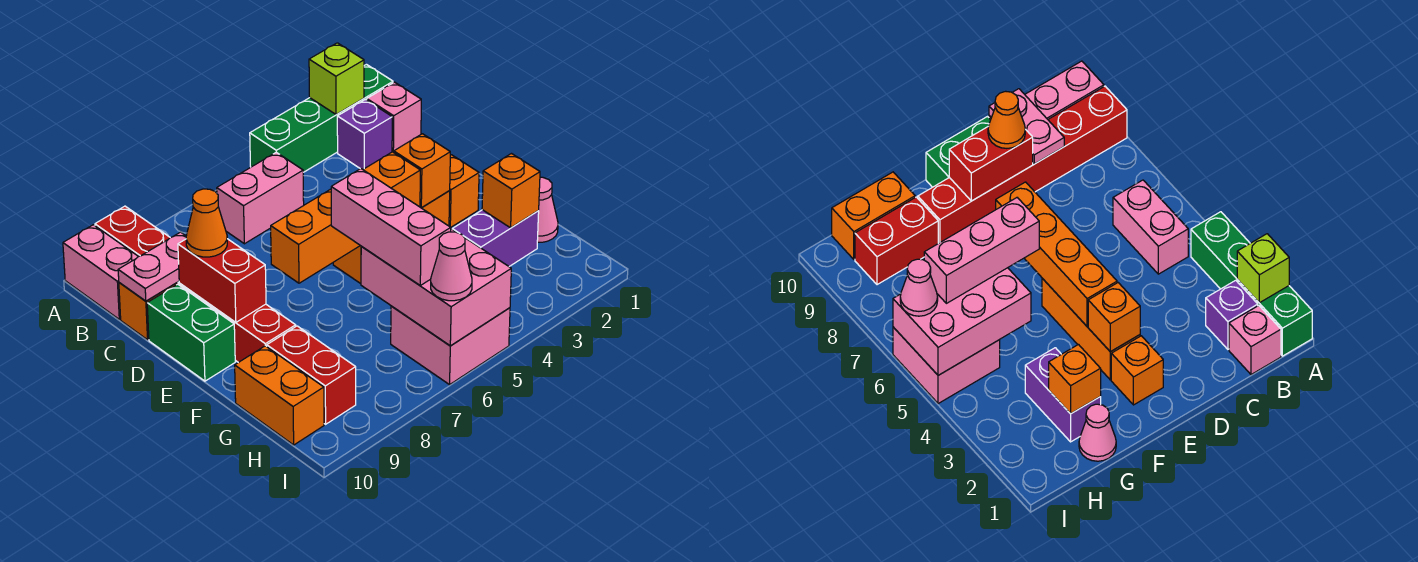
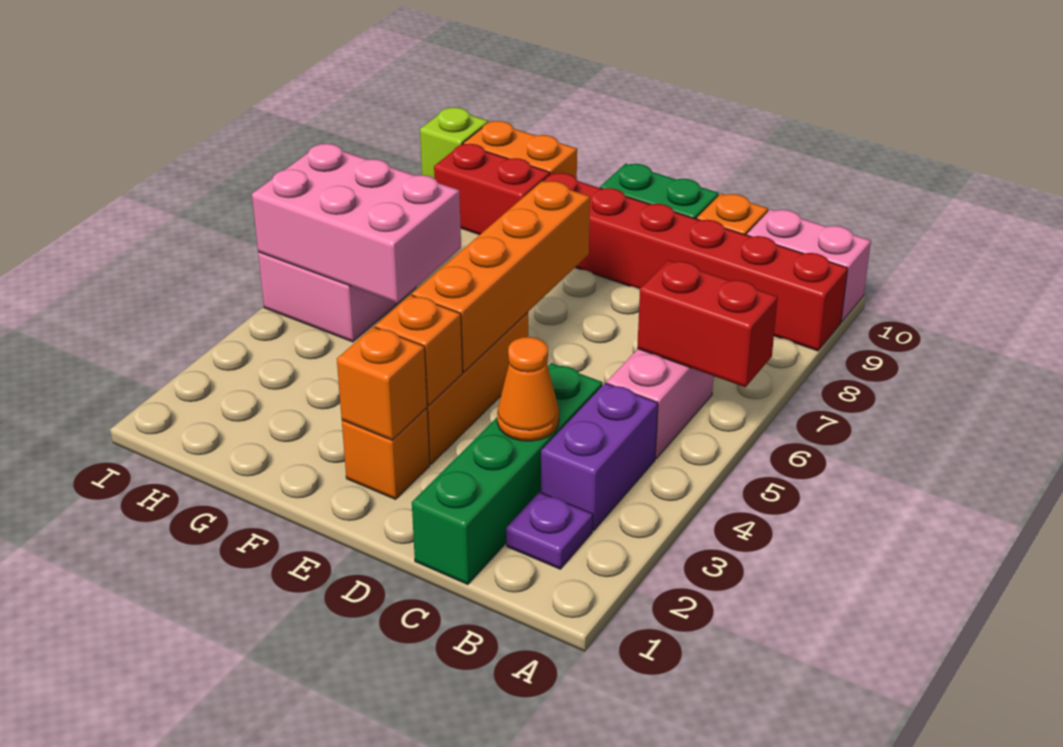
green brick A1:A4 level 1 -> green brick C1:C4 level 1
lime brick A2 level 2 -> lime brick I10 level 1
pink brick B1 level 1 -> none
purple brick B2 level 1 -> purple plate B2 level 1
pink plate C9:C10 level 2 -> none
red brick D9:E9 level 2 -> red brick A6:B6 level 2
orange cone D9 level 3 -> orange cone C3 level 2
pink brick F6:H6 level 3 -> none
pink cone G1 level 1 -> none
purple brick G2:G3 level 1 -> purple brick B3:B4 level 1
orange brick G2 level 2 -> orange brick E2 level 2
pink cone I6 level 3 -> none

